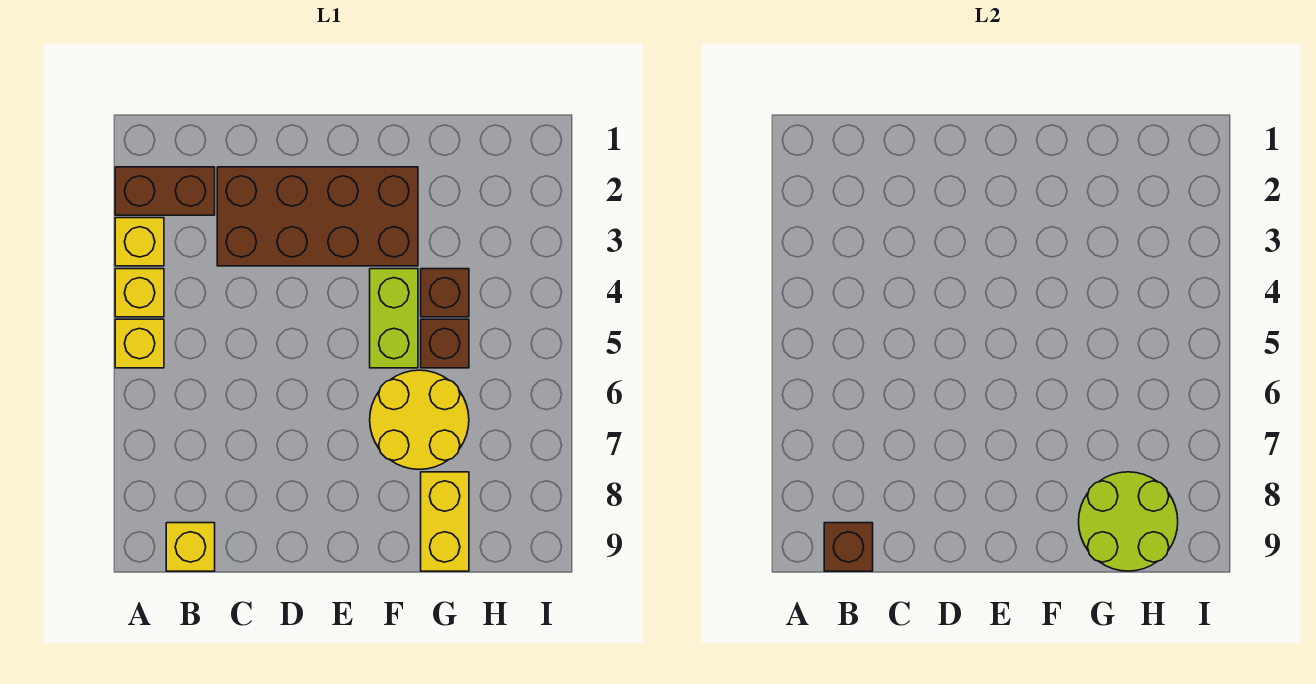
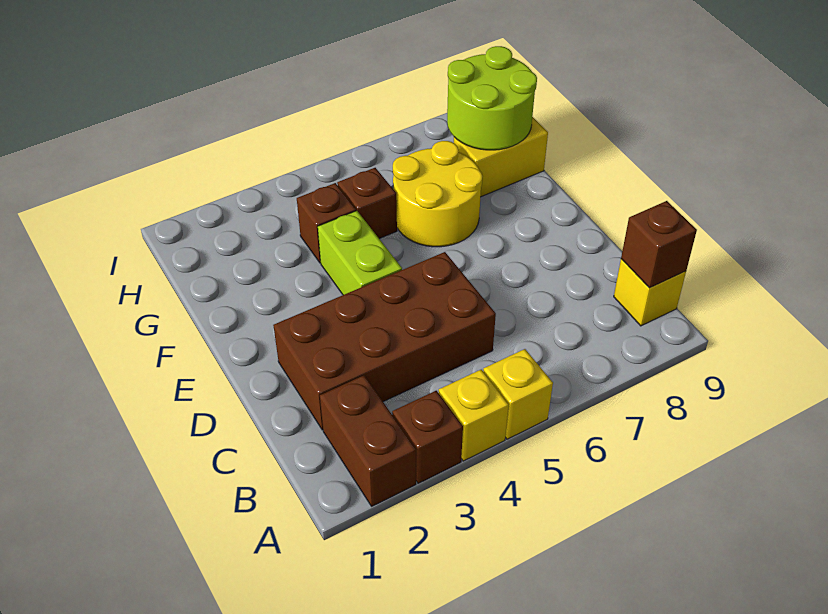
yellow brick A3 level 1 -> brown brick A3 level 1
brown brick C2:F3 level 1 -> brown brick C2:D5 level 1
lime brick F4:F5 level 1 -> lime brick E4:F4 level 1

